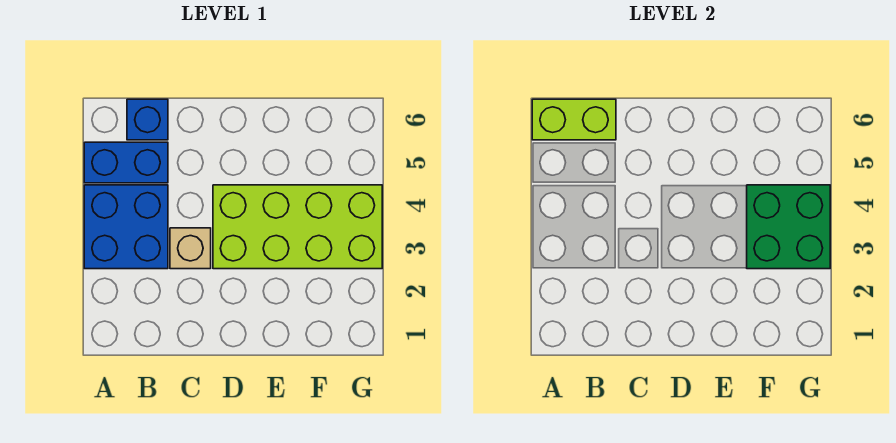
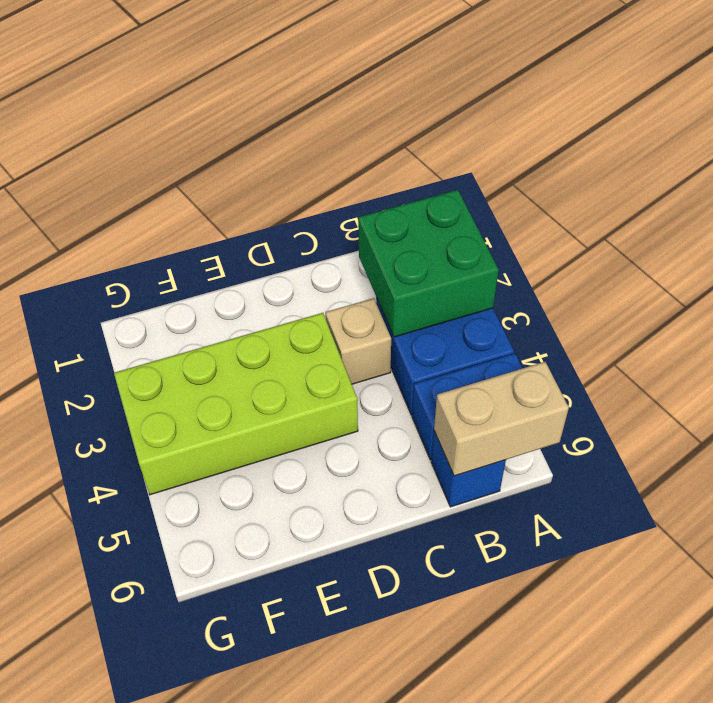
lime brick A6:B6 level 2 -> tan brick A6:B6 level 2
green brick F3:G4 level 2 -> green brick A2:B3 level 2

